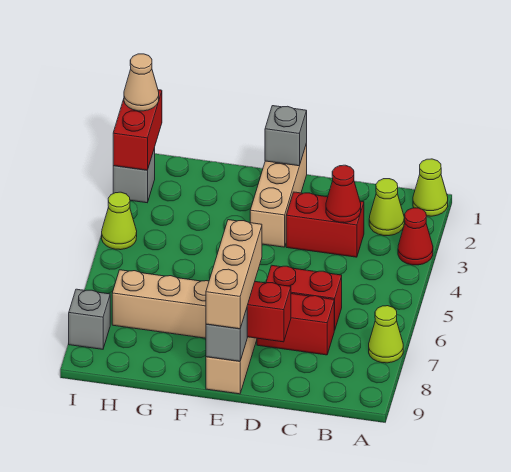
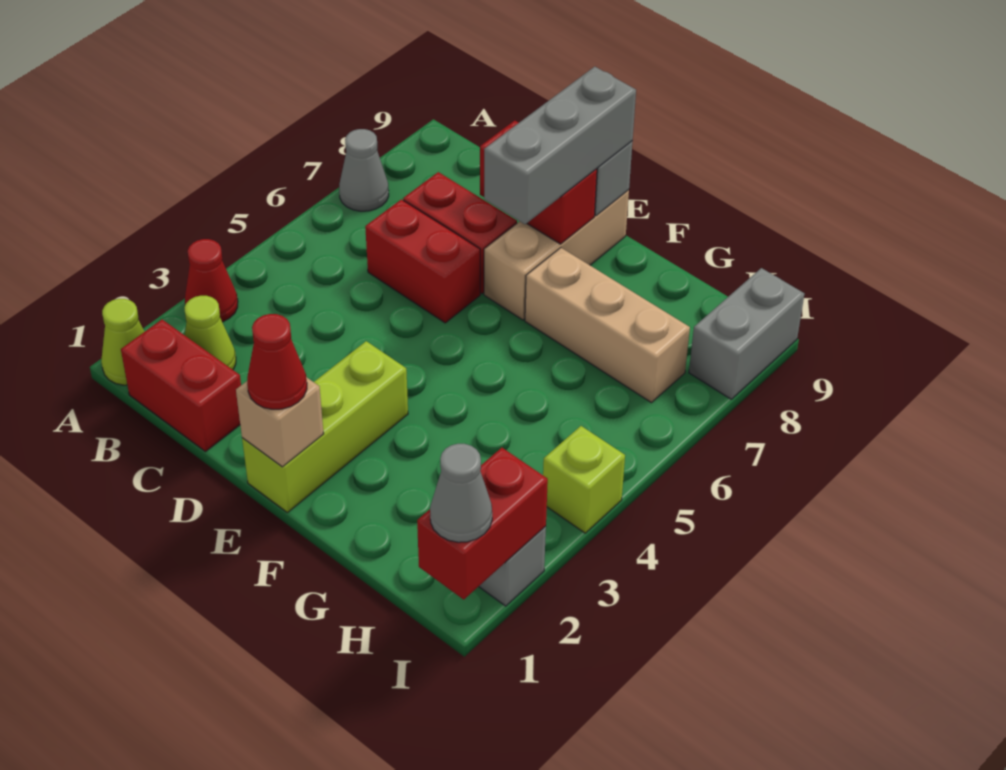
lime cone A7 level 1 -> grey cone A7 level 1
red brick C3:D3 level 1 -> red brick B1:C1 level 1
red cone C3 level 2 -> red cone E1 level 3
tan brick E1:E3 level 1 -> lime brick E1:E3 level 1
grey brick E1 level 2 -> tan brick E1 level 2
tan brick E7:E9 level 3 -> grey brick E7:E9 level 3
tan cone I1 level 3 -> grey cone I1 level 3
lime cone I4 level 1 -> lime brick I4 level 1
grey brick I8 level 1 -> grey brick I8:I9 level 1

